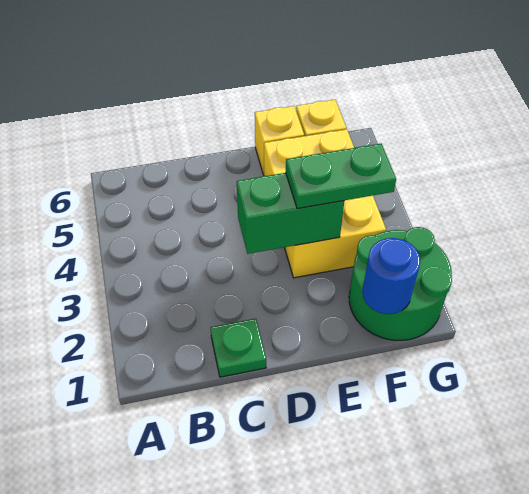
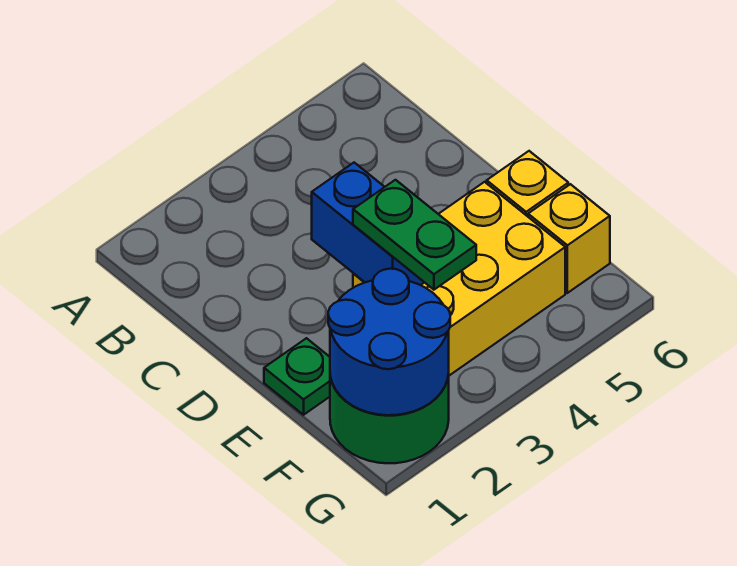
green plate C1 level 1 -> green plate E1 level 1
green brick D3:E3 level 2 -> blue brick D3:E3 level 2
blue round brick F1 level 2 -> blue round brick F1:G2 level 2

